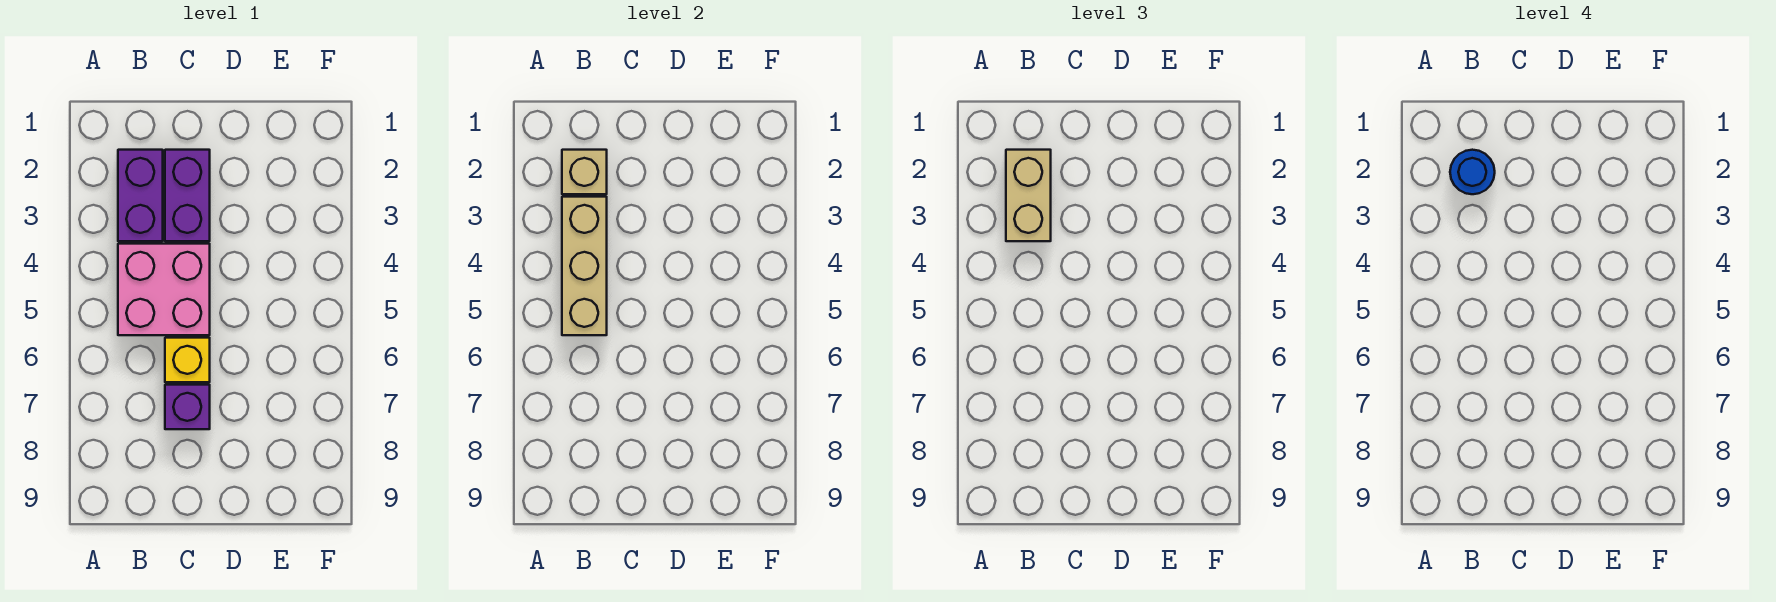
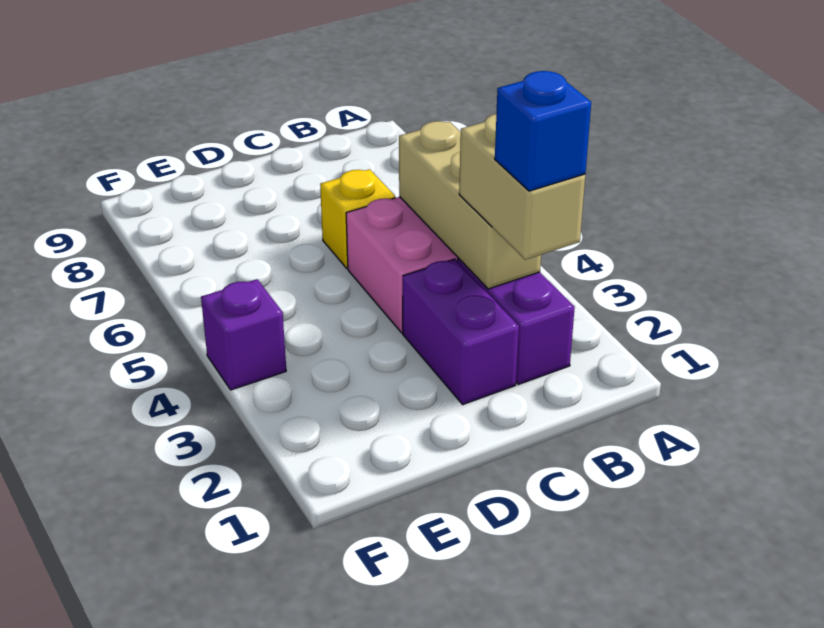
tan brick B2 level 2 -> none
blue round brick B2 level 4 -> blue brick B2 level 4
purple brick C7 level 1 -> purple brick F4 level 1

